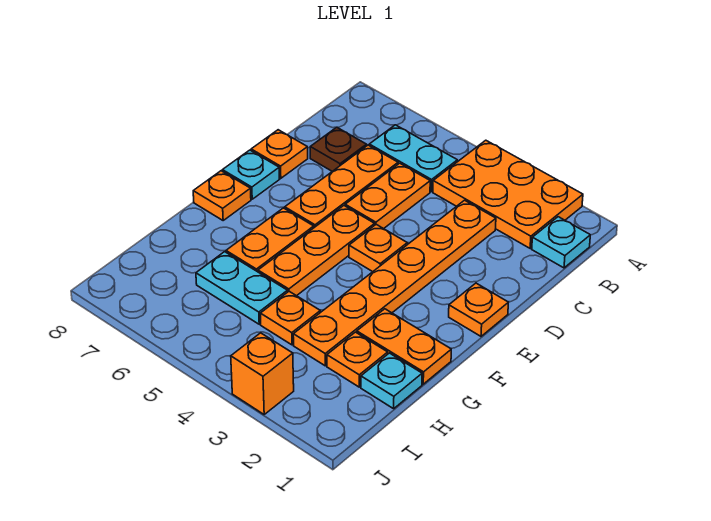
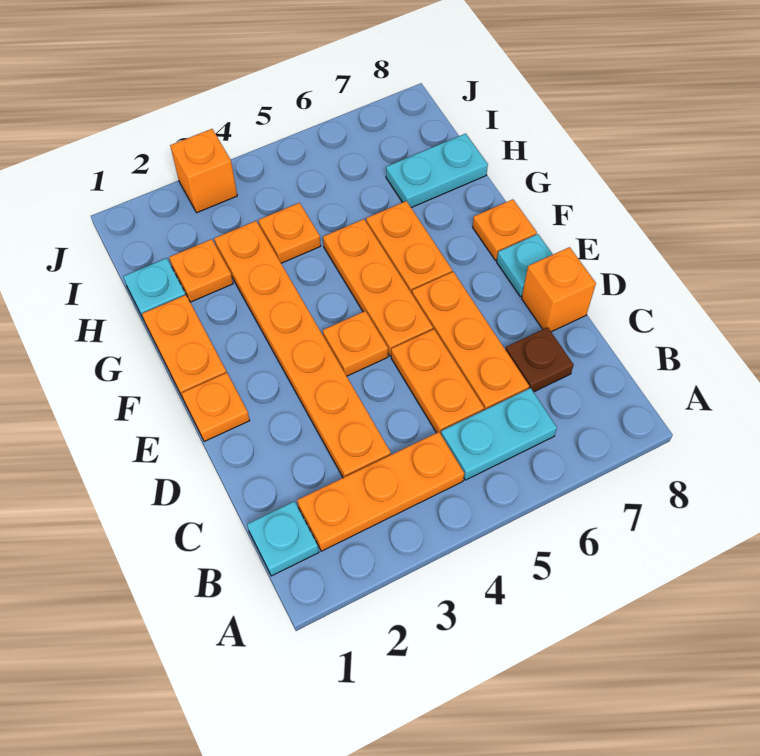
orange plate A2:B4 level 1 -> orange plate B2:B4 level 1
orange plate D8 level 1 -> orange brick D8 level 1
orange plate G1:G2 level 1 -> orange plate F1:G1 level 1
cyan plate H5:H6 level 1 -> cyan plate H7:H8 level 1

